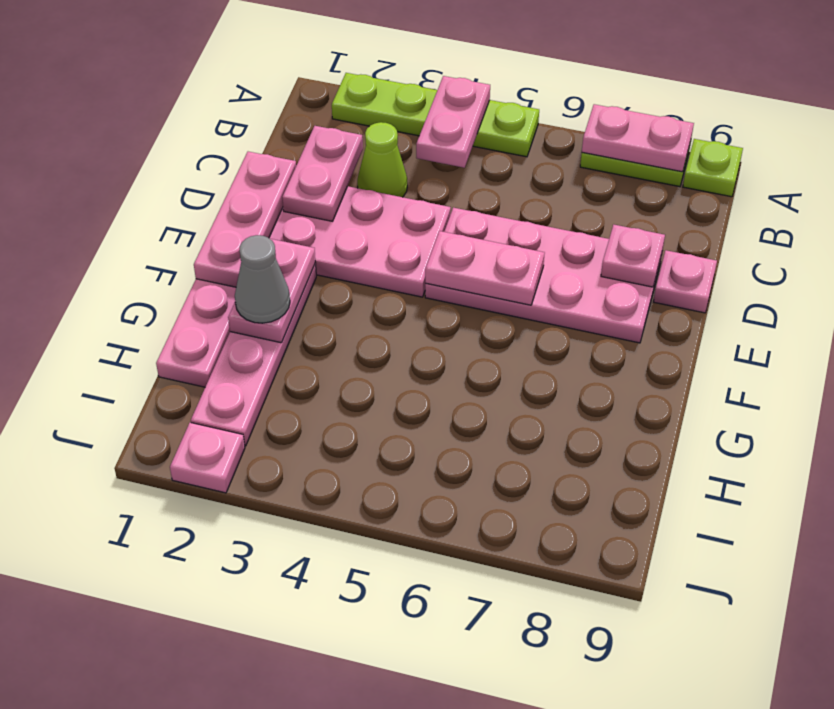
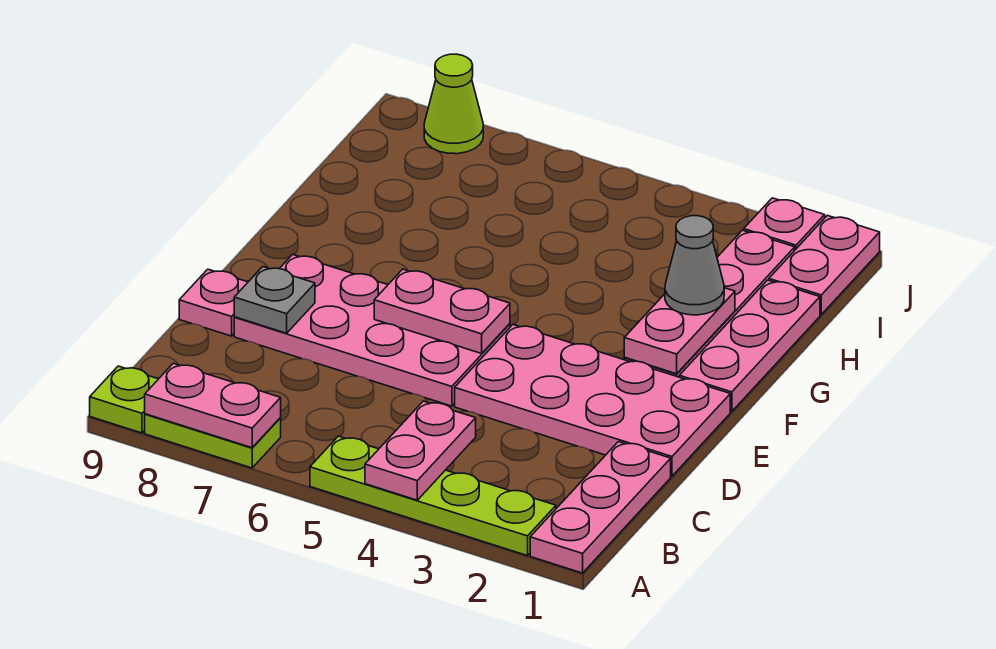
pink plate C2:D2 level 2 -> pink plate I1:J1 level 1
lime cone C3 level 1 -> lime cone J8 level 1
pink plate D1:F1 level 2 -> pink plate A1:C1 level 1
pink plate D8 level 2 -> grey plate D8 level 2

